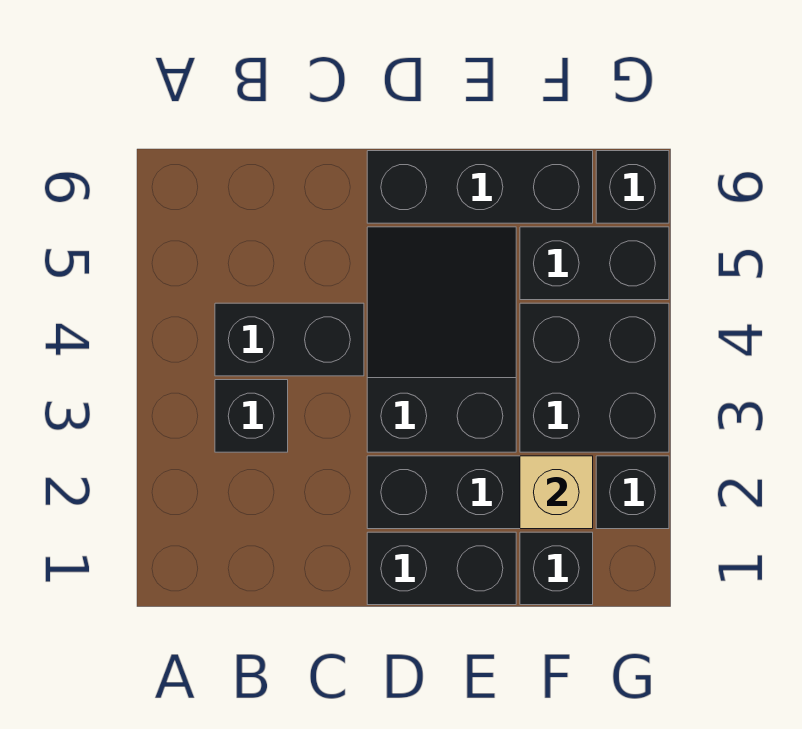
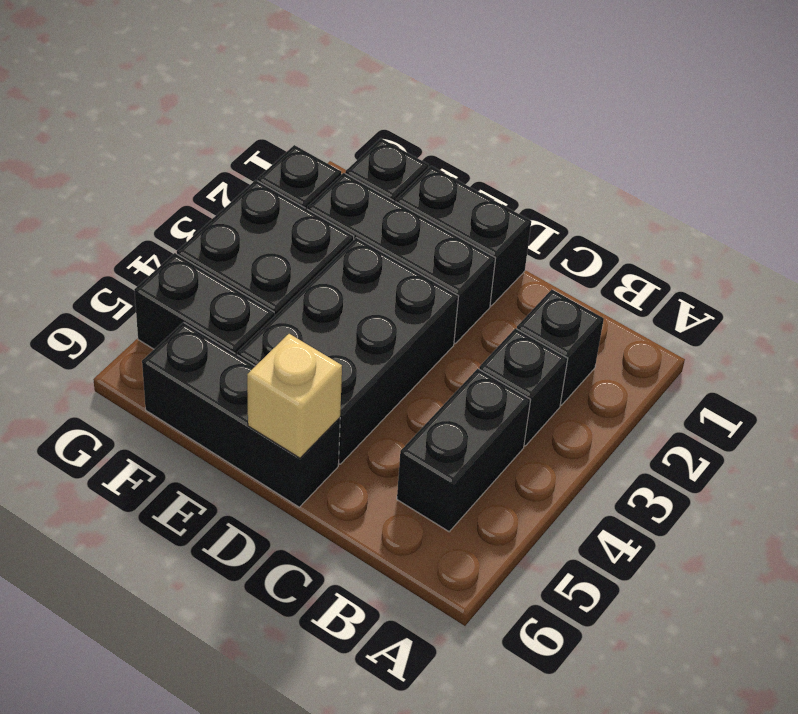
black brick B4:C4 level 1 -> black brick B4:B5 level 1
black slope D3:E5 level 1 top 3 -> black brick D3:E5 level 1
tan brick F2 level 2 -> tan brick D6 level 2
black brick G6 level 1 -> black brick B2 level 1

